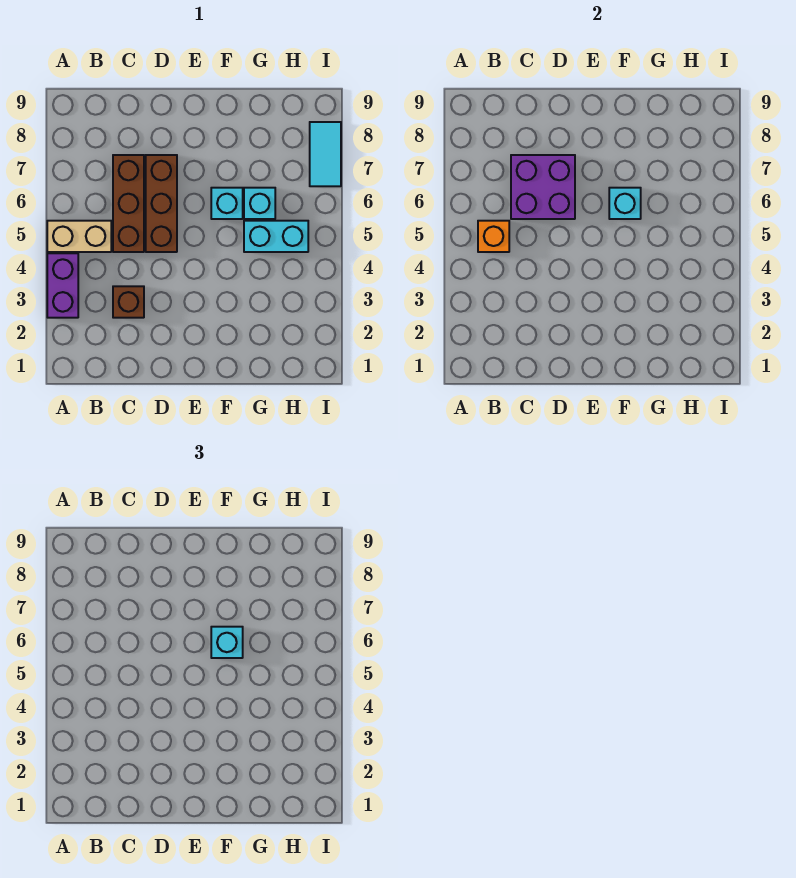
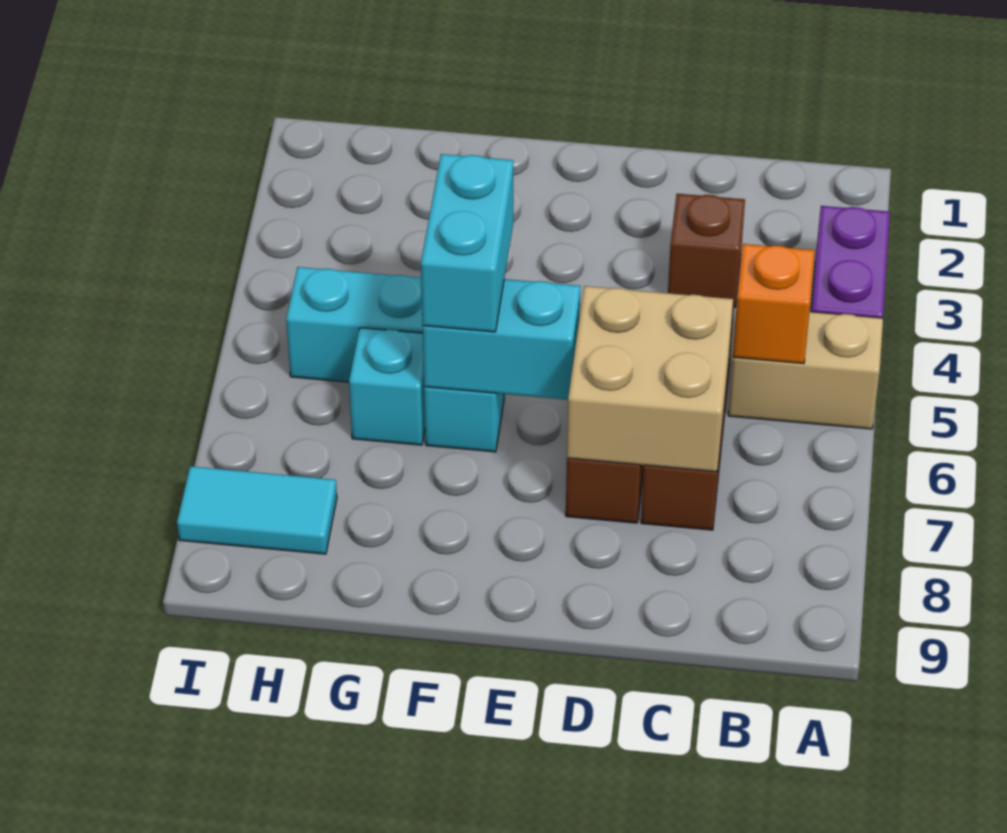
purple brick C6:D7 level 2 -> tan brick C6:D7 level 2
cyan brick F6 level 2 -> cyan brick E6:F6 level 2
cyan brick F6 level 3 -> cyan brick F5:F6 level 3
cyan tile I7:I8 level 1 -> cyan tile H8:I8 level 1

